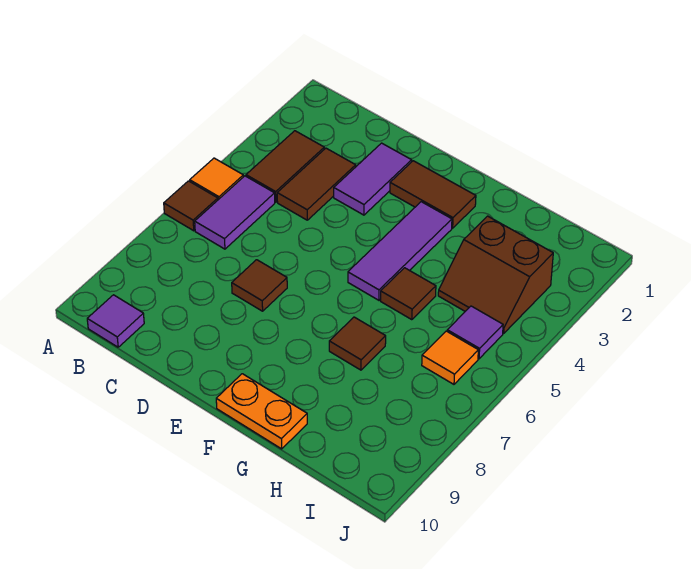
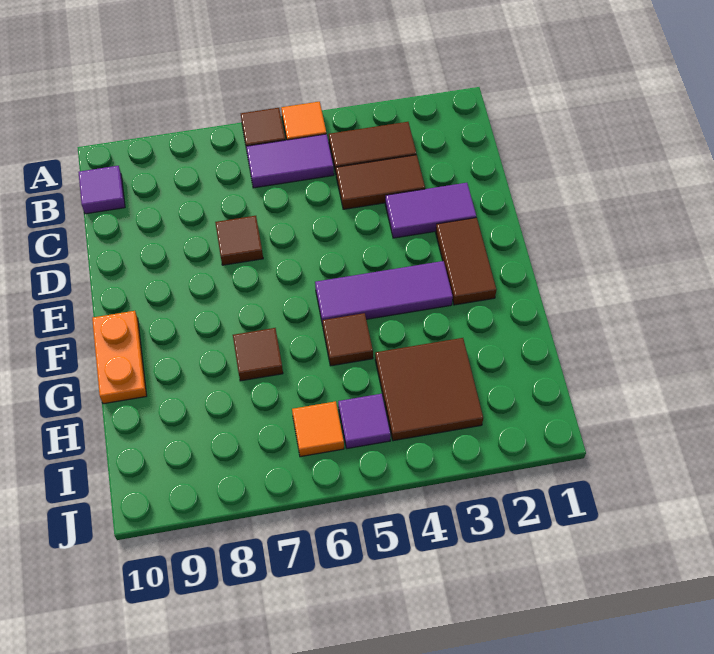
brown slope H3:I4 level 1 top 3 -> brown tile H3:I4 level 1

